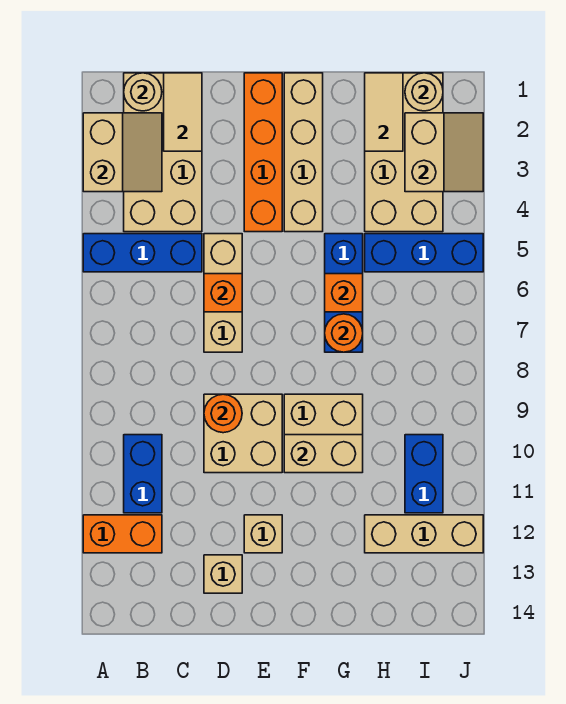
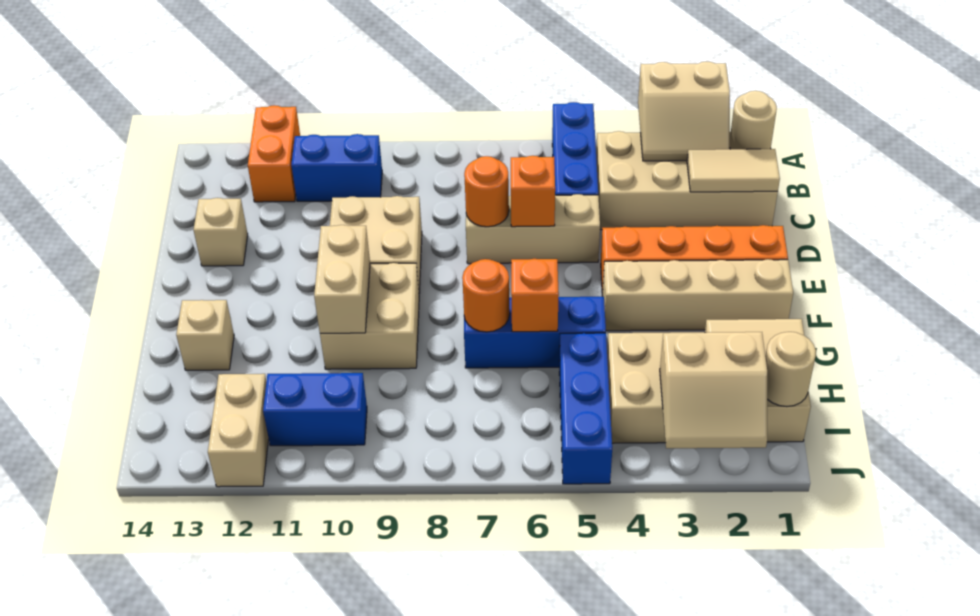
orange round brick D9 level 2 -> orange round brick D7 level 2
tan brick E12 level 1 -> tan brick G13 level 1
tan brick H12:J12 level 1 -> tan brick I12:J12 level 1

